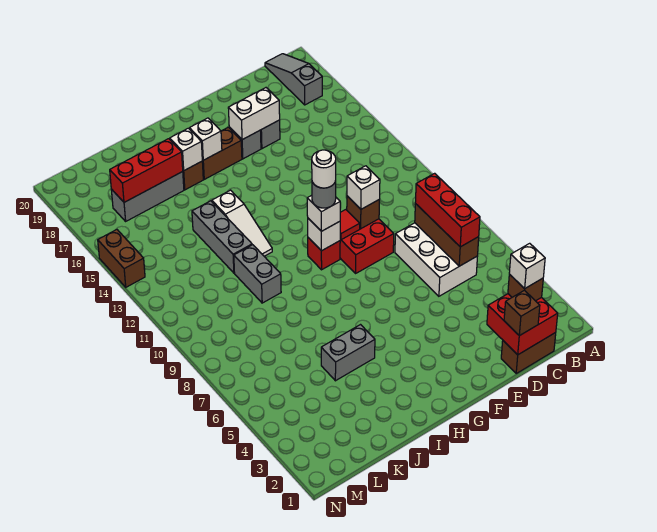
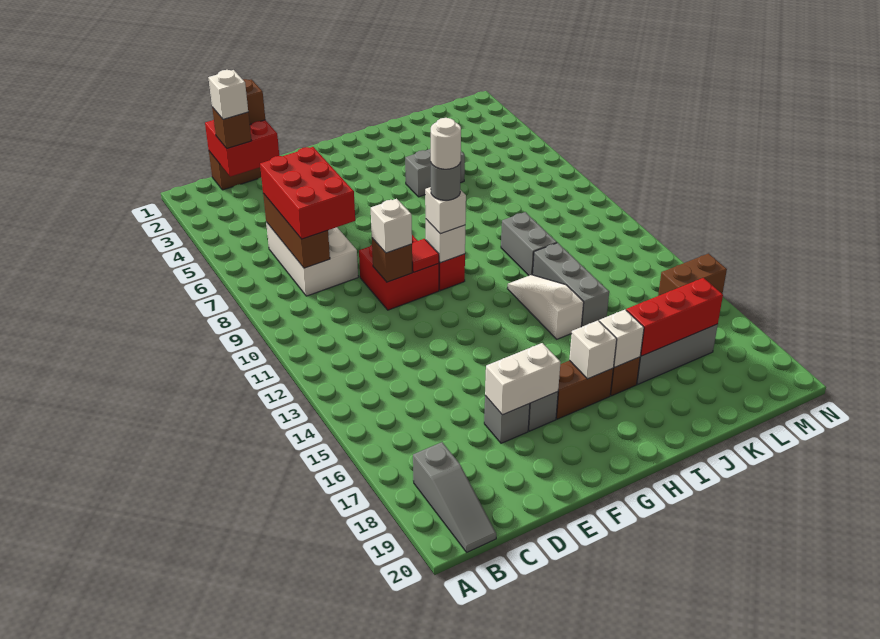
red brick C6:C8 level 3 -> red brick C6:D8 level 3
brown brick N14:N15 level 1 -> brown brick M15:N15 level 1

